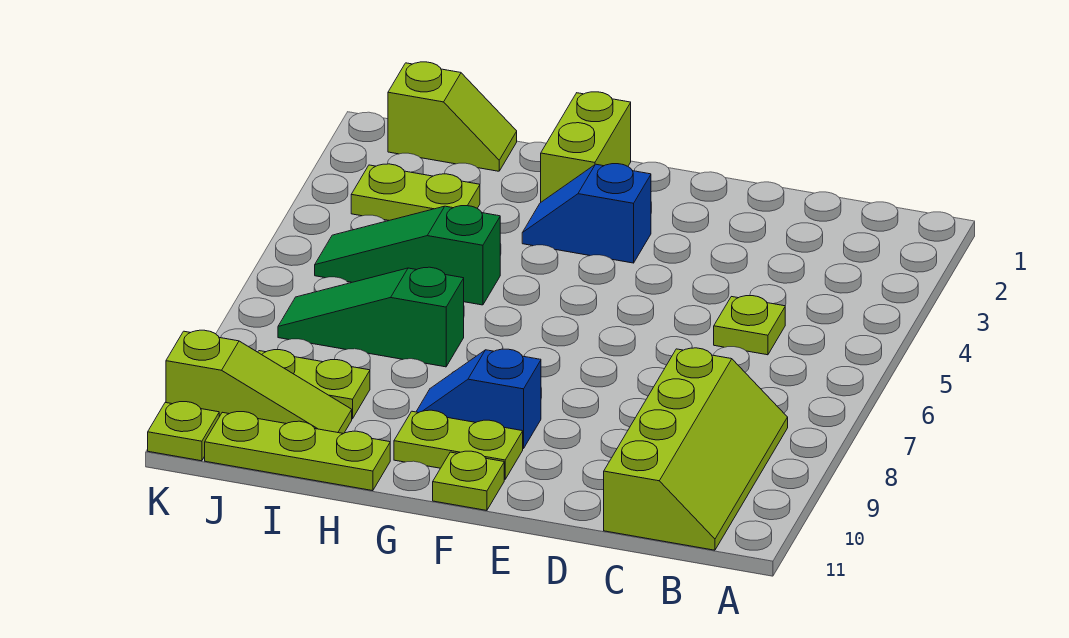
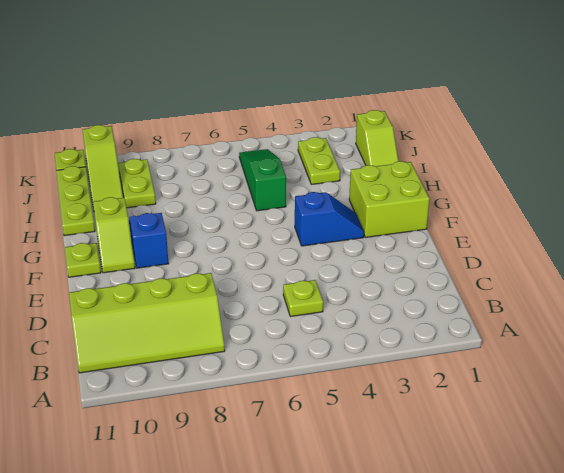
blue slope F3:G3 level 1 top F -> blue slope F3:F4 level 1 top 4
lime plate F10:G10 level 1 -> lime slope F10:G10 level 1 top G
lime brick G1:G2 level 1 -> lime brick F1:G2 level 1
green slope H7:J7 level 1 top H -> none

